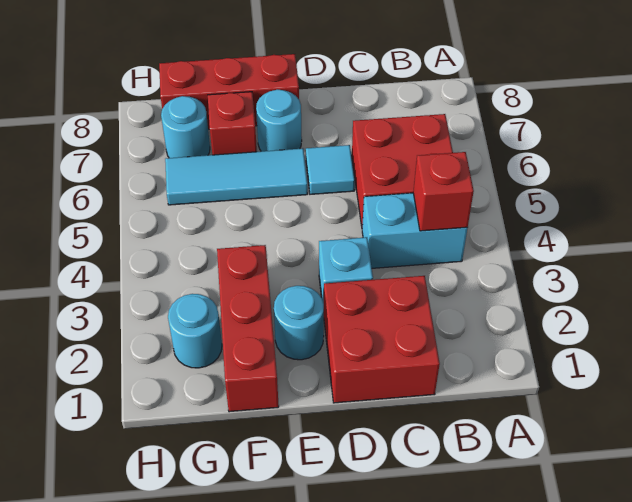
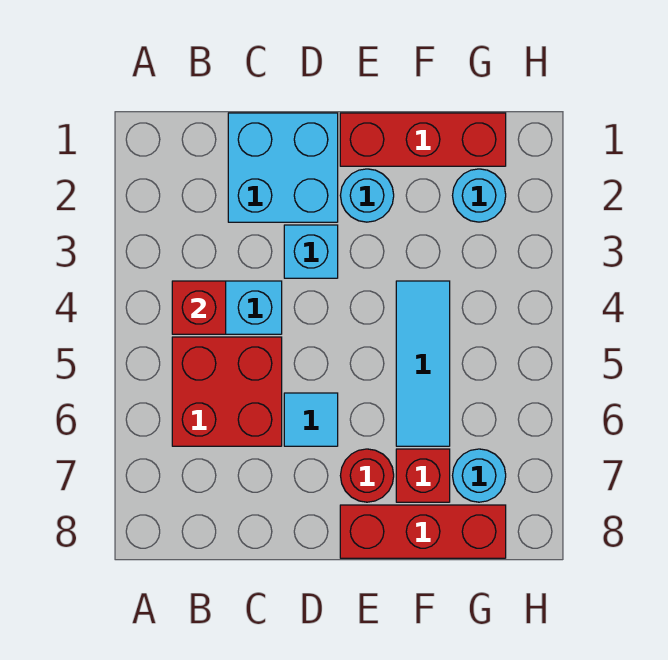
red brick C1:D2 level 1 -> cyan brick C1:D2 level 1
cyan tile E6:G6 level 1 -> cyan tile F4:F6 level 1
cyan round brick E7 level 1 -> red round brick E7 level 1
red brick F1:F3 level 1 -> red brick E1:G1 level 1

